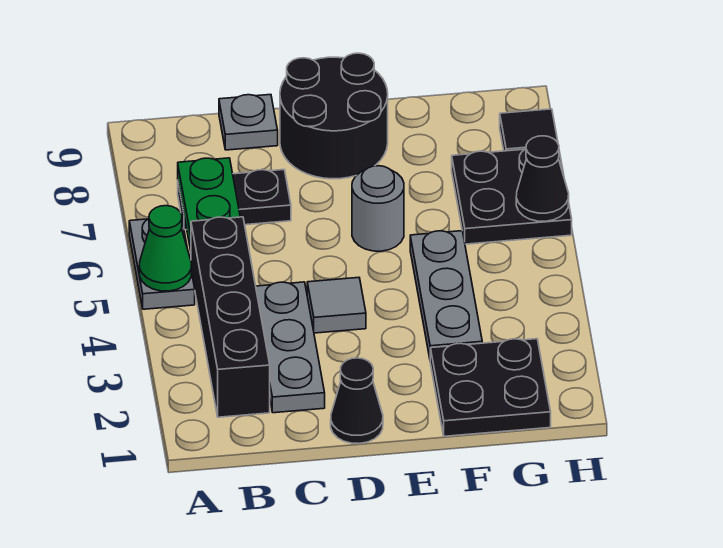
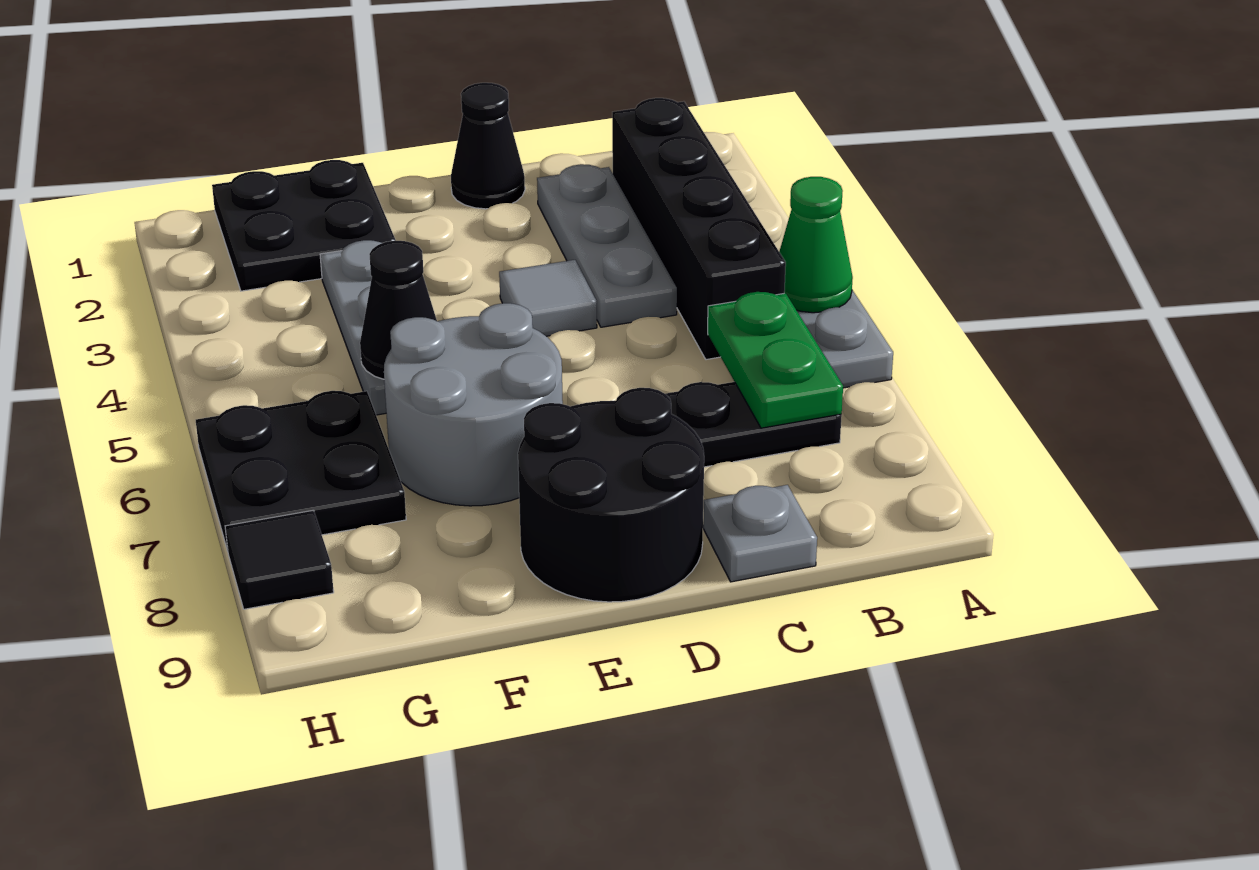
grey round brick E6 level 1 -> grey round brick E6:F7 level 1
black cone H6 level 2 -> black cone F5 level 2

